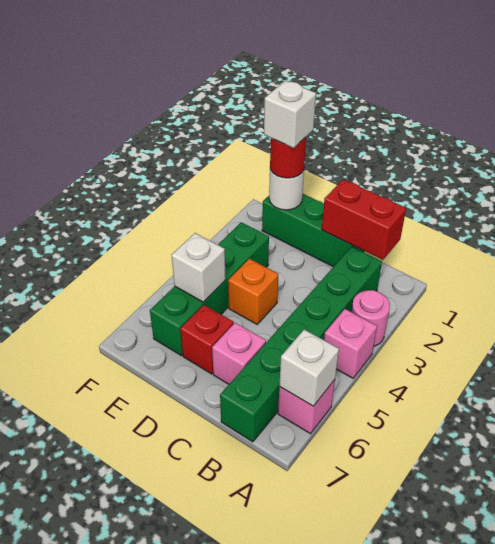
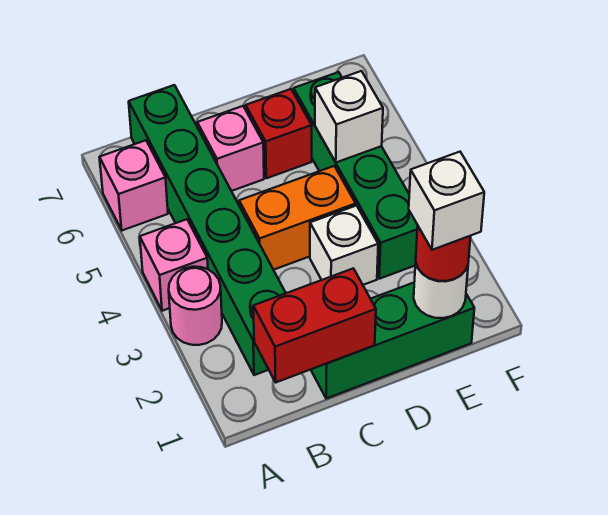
white brick A6 level 2 -> white brick D3 level 1
orange brick D4 level 1 -> orange brick C4:D4 level 1

